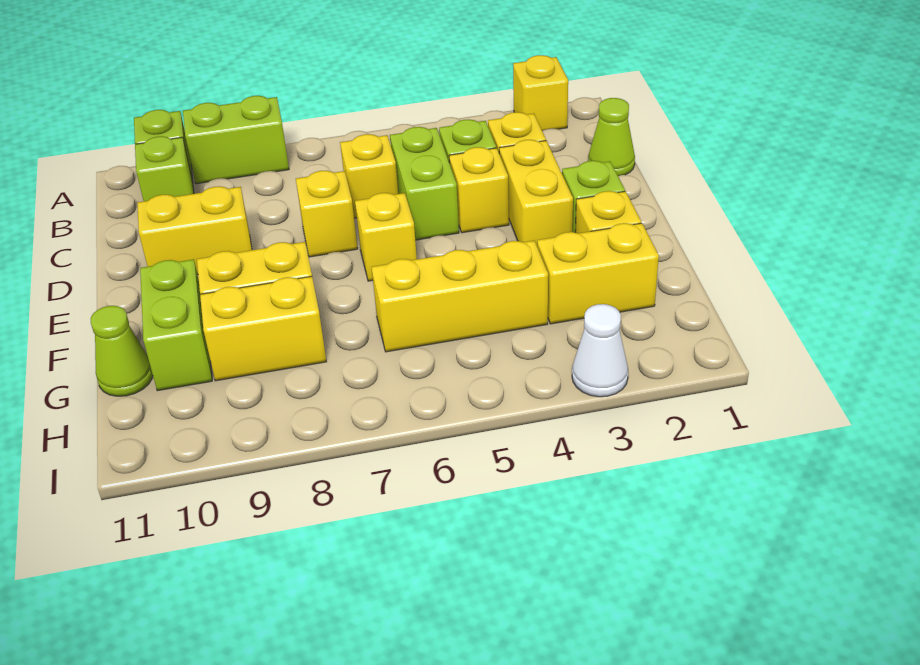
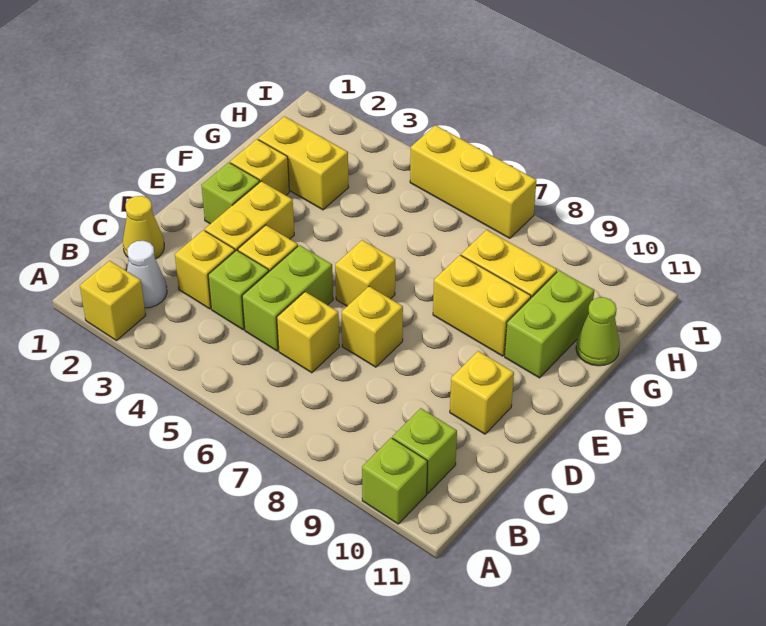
lime brick A8:A9 level 1 -> none
lime cone C1 level 1 -> yellow cone C1 level 1
yellow brick D9:D10 level 1 -> yellow brick D10 level 1
yellow brick G4:G6 level 1 -> yellow brick I5:I7 level 1
white cone I3 level 1 -> white cone B2 level 1

